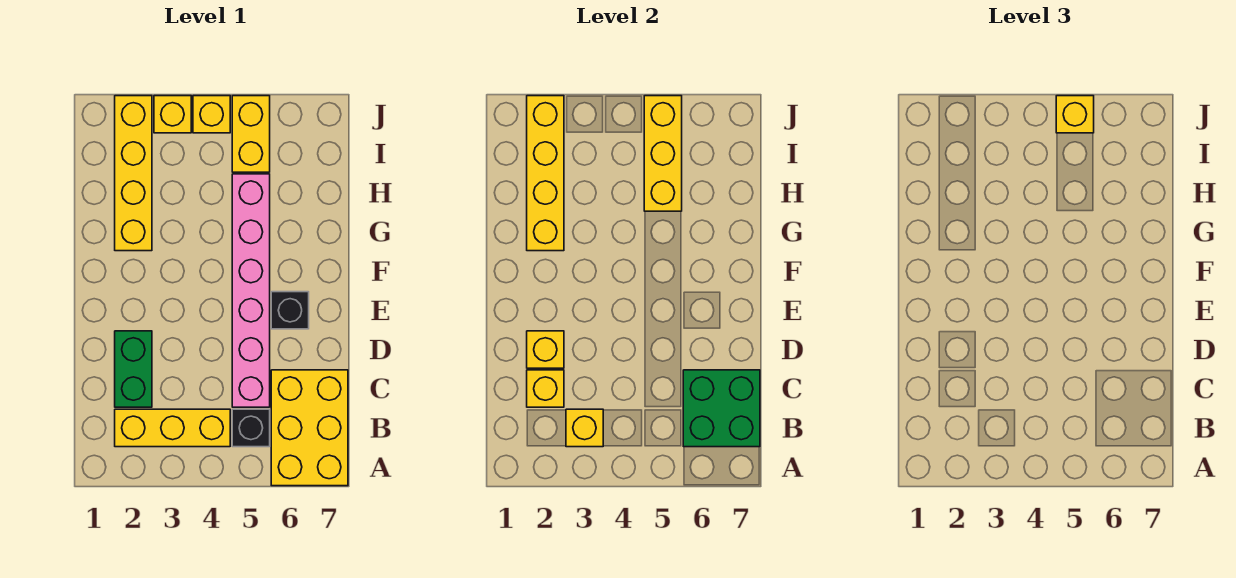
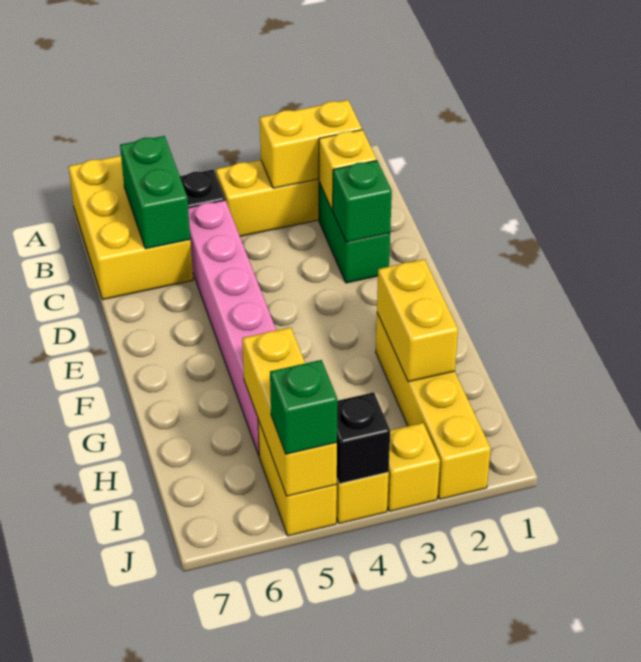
yellow brick B3 level 2 -> yellow brick B2:B3 level 2
green brick B6:C7 level 2 -> green brick B6:C6 level 2
yellow brick D2 level 2 -> green brick D2 level 2
black brick E6 level 1 -> black brick J4 level 2
yellow brick G2:J2 level 2 -> yellow brick G2:H2 level 2
yellow brick J5 level 3 -> green brick J5 level 3

